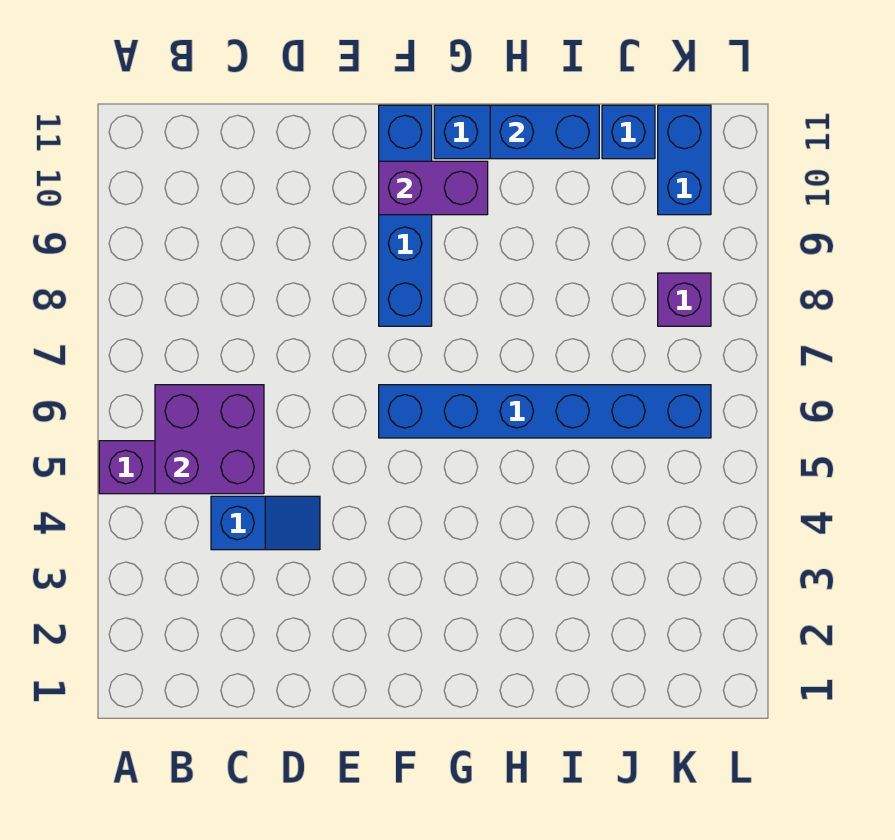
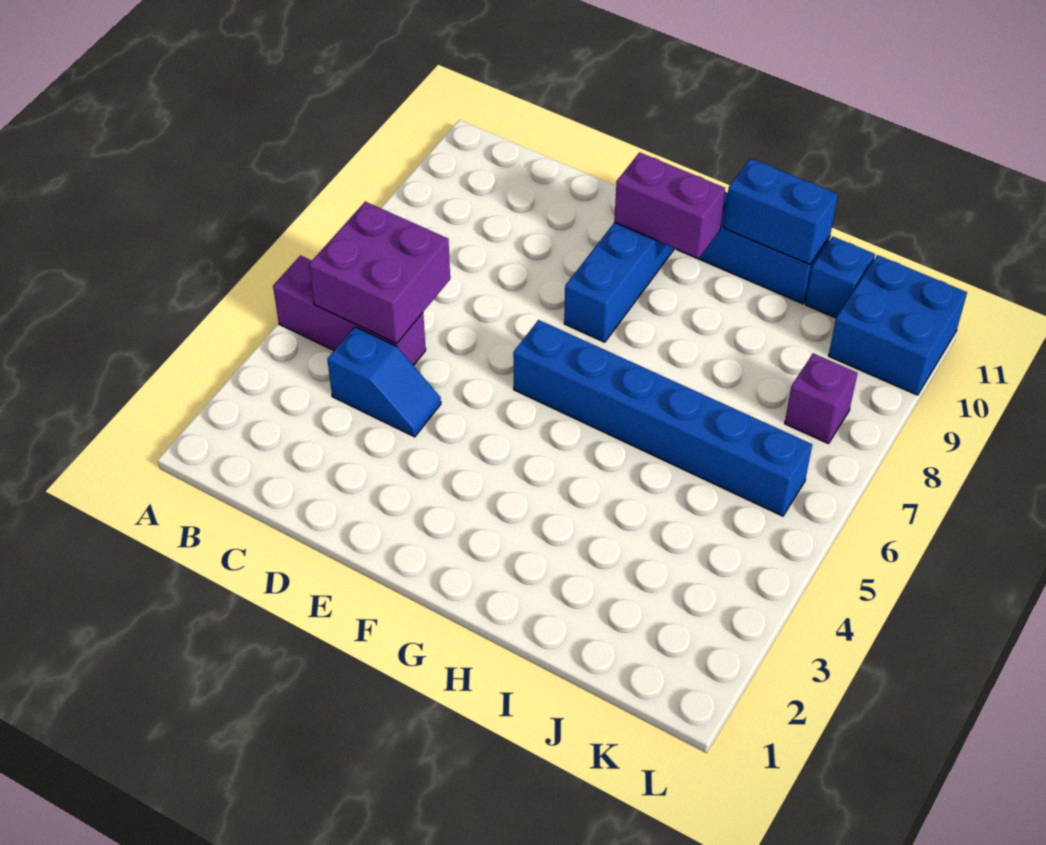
blue brick K10:K11 level 1 -> blue brick K10:L11 level 1

